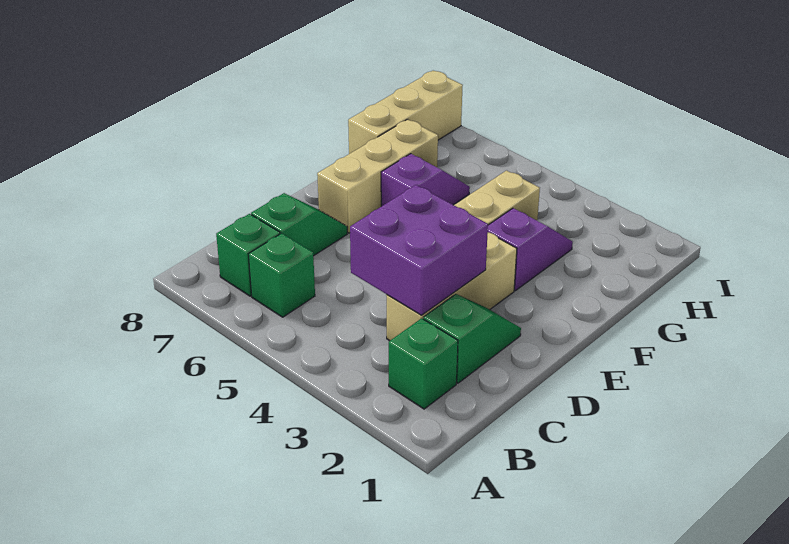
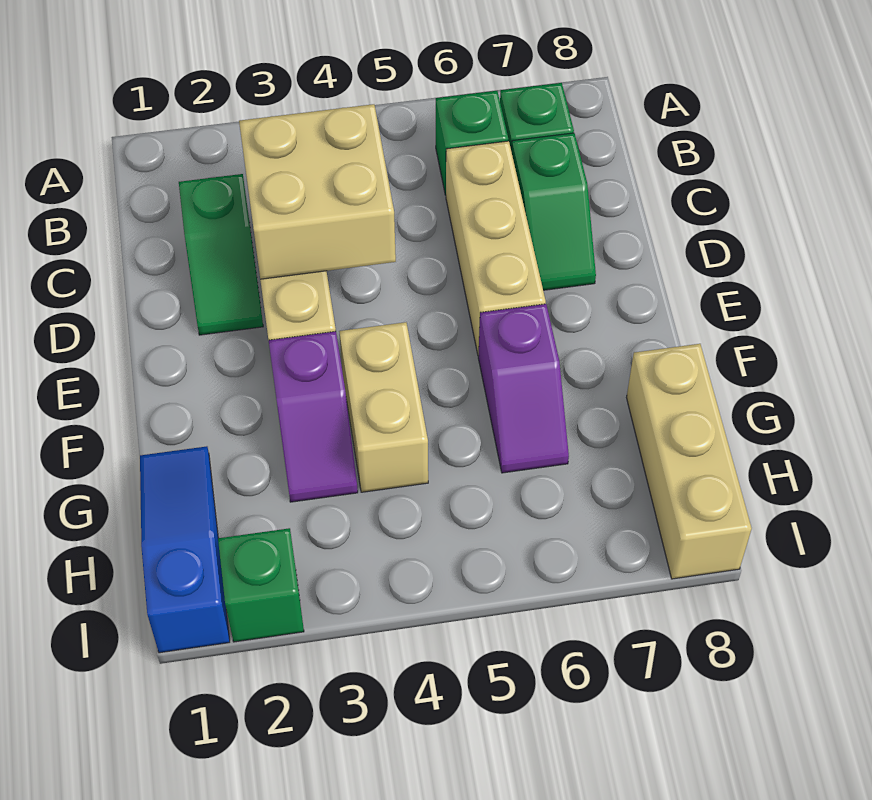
green brick B2 level 1 -> green brick I2 level 1
purple brick C3:D4 level 2 -> tan brick C3:D4 level 2
tan brick E7:G7 level 1 -> tan brick C6:E6 level 1
none -> blue slope G1:I1 level 1 top I

